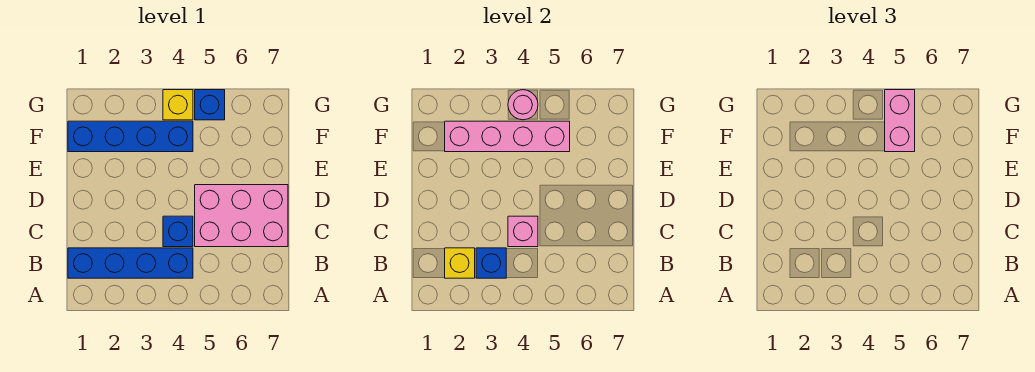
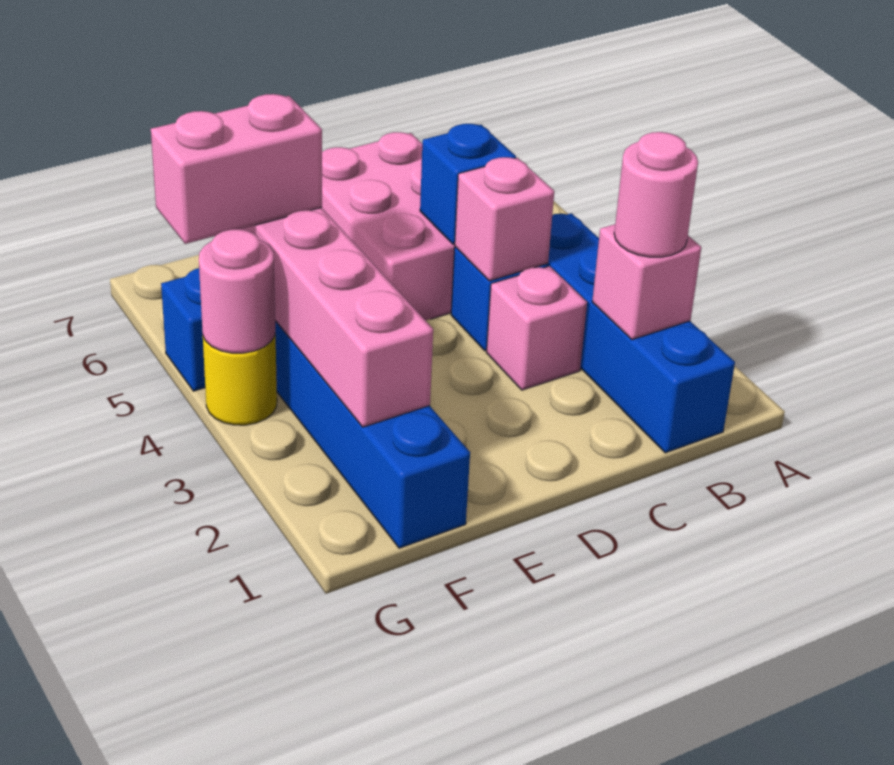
yellow brick B2 level 2 -> pink brick B2 level 2
none -> pink round brick B2 level 3
blue brick B3 level 2 -> blue brick C5 level 2
none -> pink brick C3 level 1
yellow brick G4 level 1 -> yellow round brick G4 level 1

